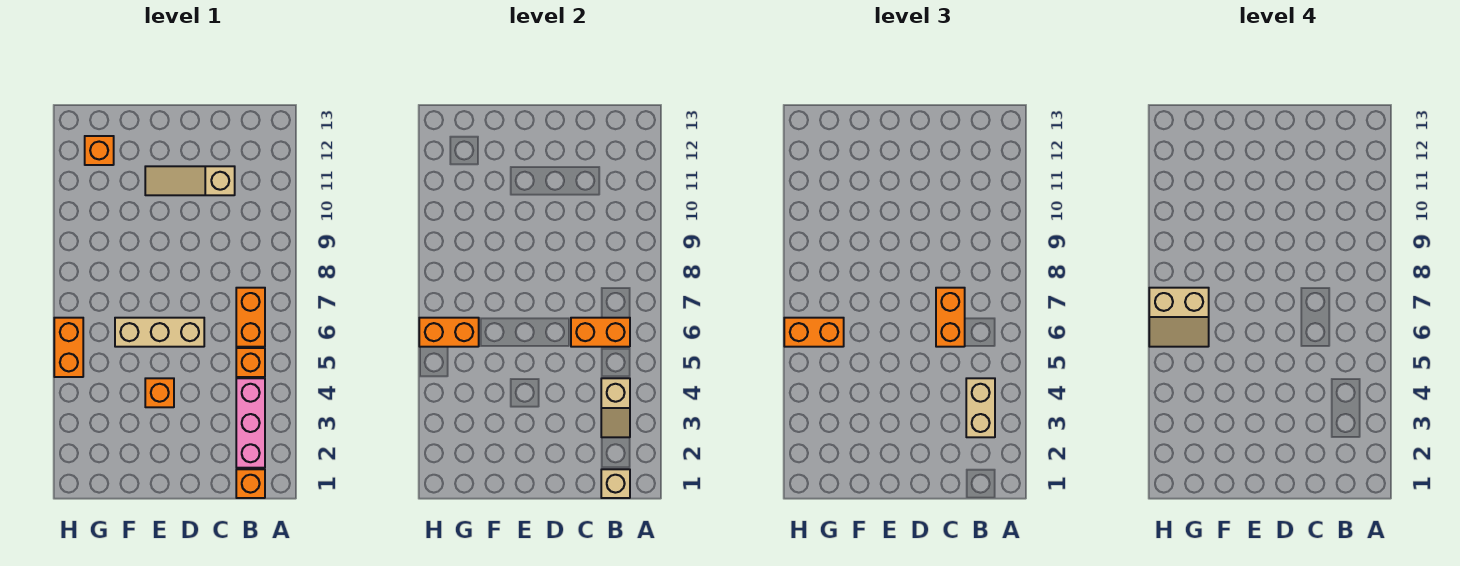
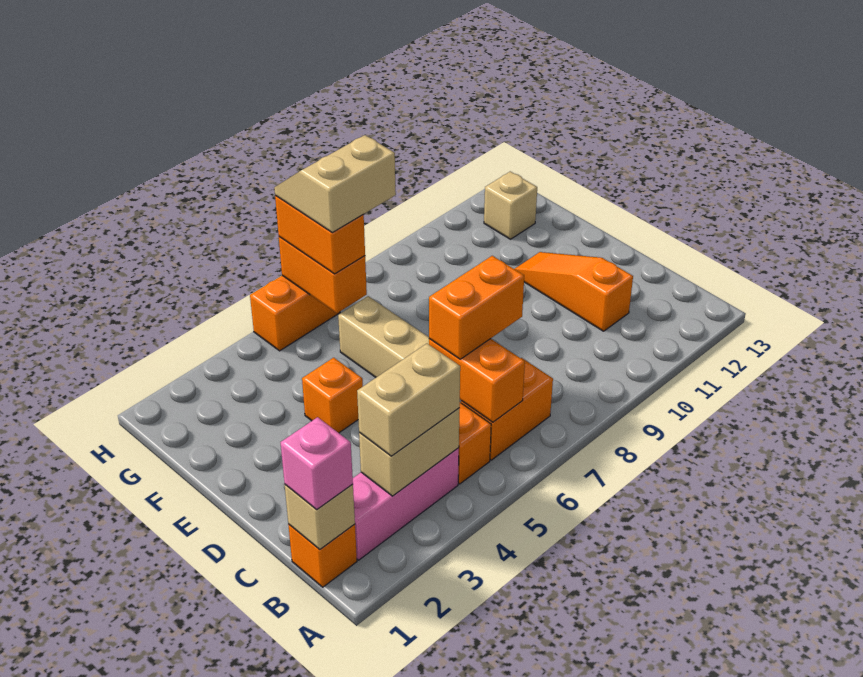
none -> pink brick B1 level 3
tan slope B3:B4 level 2 top 4 -> tan brick B3:B4 level 2
tan slope C11:E11 level 1 top C -> orange slope C11:E11 level 1 top C
tan slope G6:H7 level 4 top 7 -> tan slope G6:H7 level 4 top G
orange brick G12 level 1 -> tan brick G12 level 1

